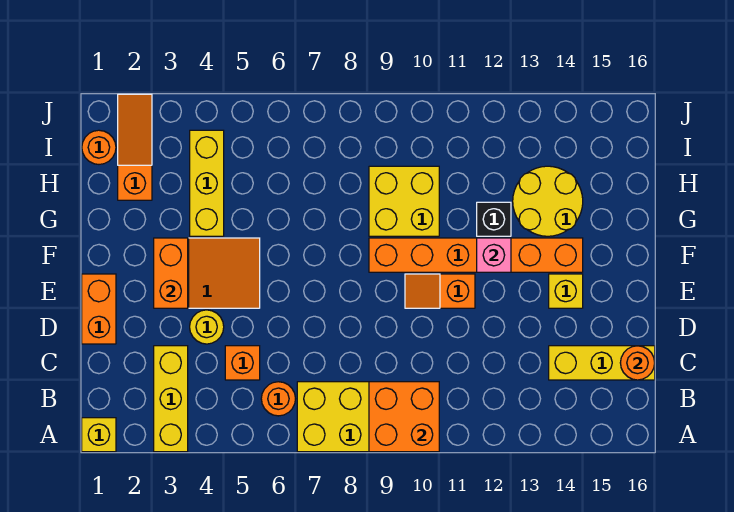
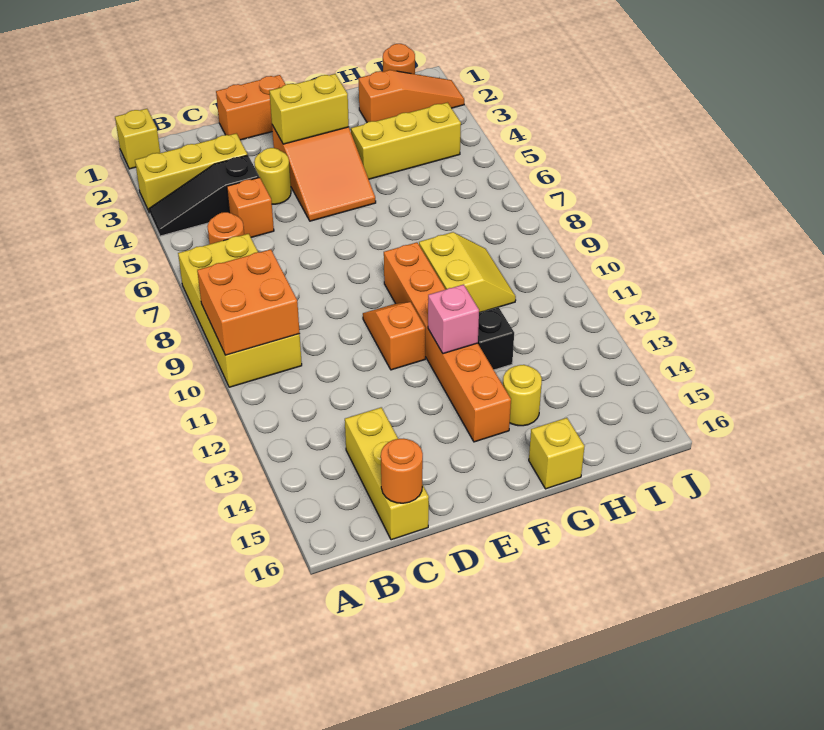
none -> black slope A4:C4 level 1 top C
orange brick E3:F3 level 2 -> yellow brick E3:F3 level 2
yellow brick E14 level 1 -> yellow brick G16 level 1
yellow brick G9:H10 level 1 -> yellow slope G9:H10 level 1 top G
yellow round brick G13:H14 level 1 -> yellow round brick G14 level 1

